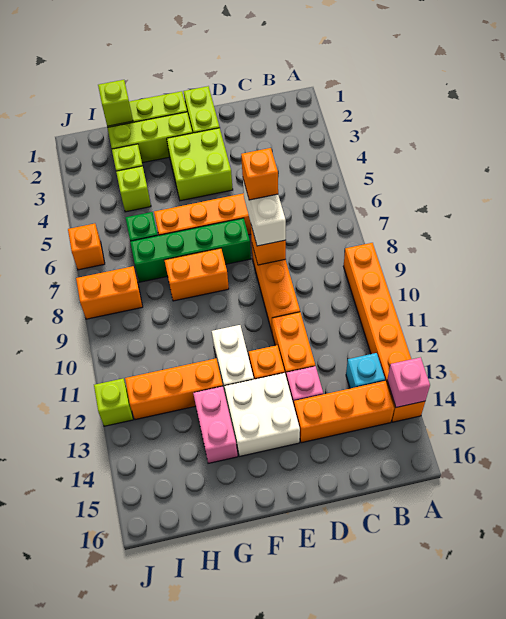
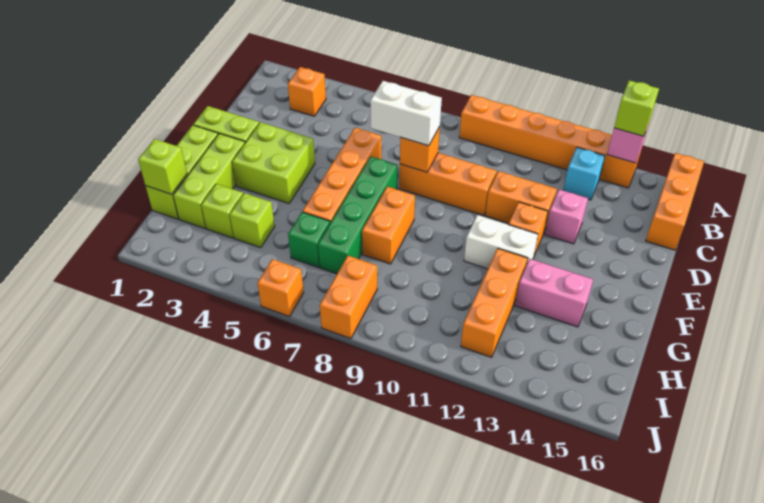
orange brick B14:D14 level 1 -> orange brick A16:C16 level 1
orange brick D7 level 4 -> orange brick B3 level 1
white brick E13:F14 level 1 -> none
lime brick J12 level 1 -> lime brick A14 level 3

